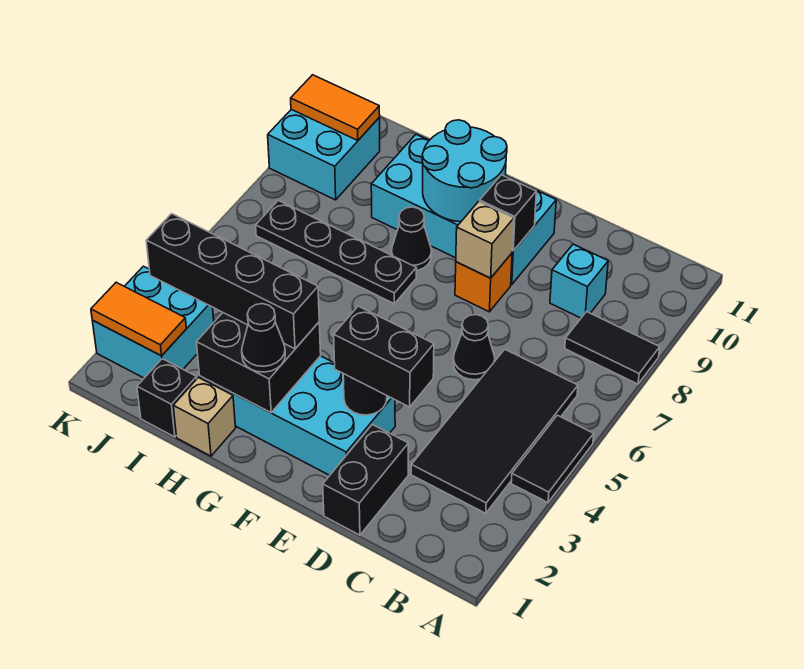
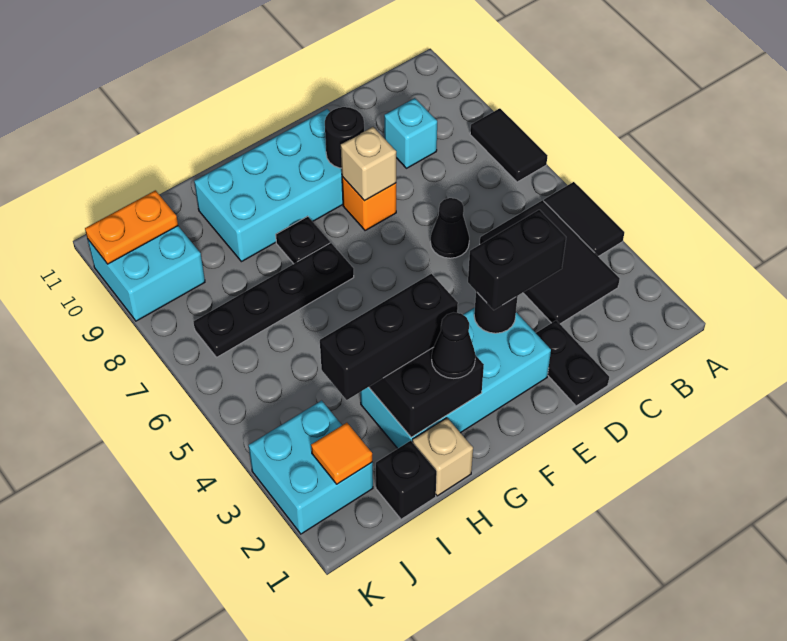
black tile A8:B8 level 1 -> black tile A7:A8 level 1
black tile B3:C6 level 1 -> black tile B3:C5 level 1
black brick D1:D2 level 1 -> black plate D1:D2 level 1
black brick E9 level 2 -> black round brick E9 level 2
cyan round brick F9:G10 level 2 -> none
black brick G3:J3 level 3 -> black brick G3:I3 level 3
black cone G8 level 1 -> black plate G8 level 1
orange tile J2:K2 level 2 -> orange tile J2 level 2
orange tile J10:K10 level 2 -> orange plate J10:K10 level 2

